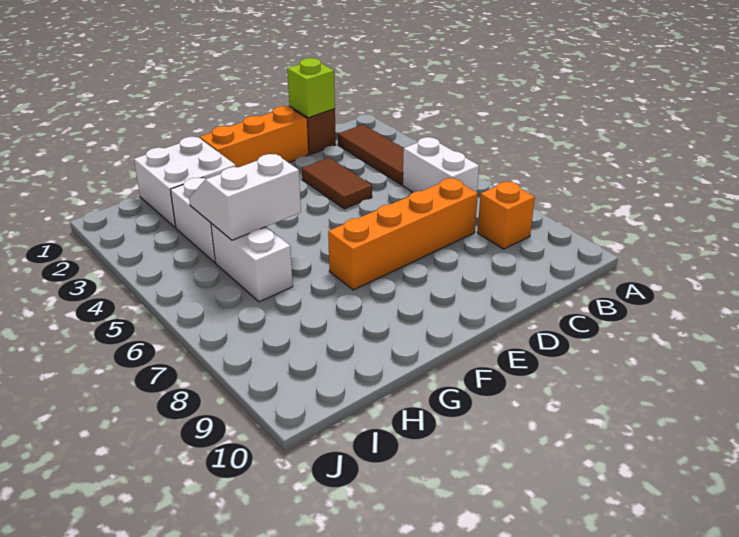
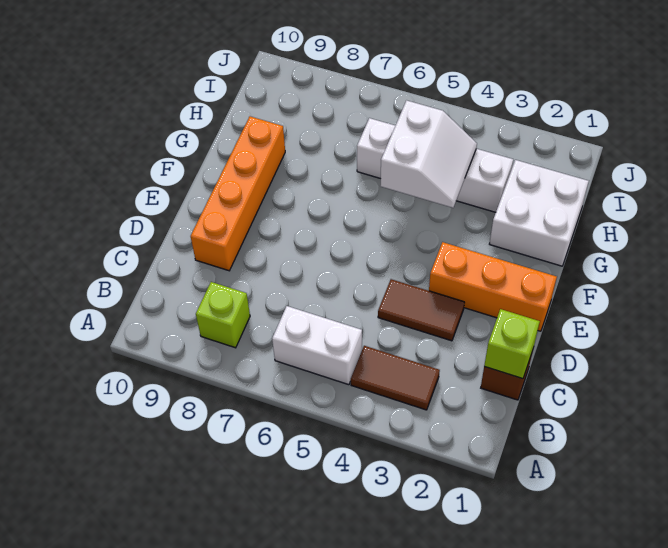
brown tile B2:B4 level 1 -> brown tile B3:B4 level 1
orange brick B8 level 1 -> lime brick B8 level 1
orange brick C7:F7 level 1 -> orange brick D9:G9 level 1
orange brick D1:F1 level 1 -> orange brick E1:E3 level 1

